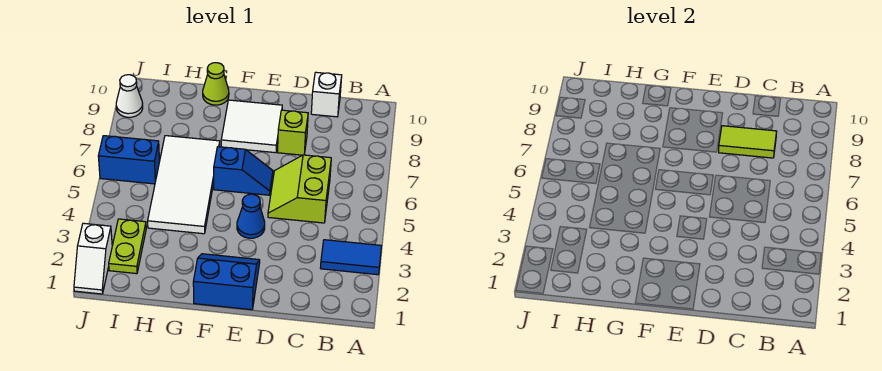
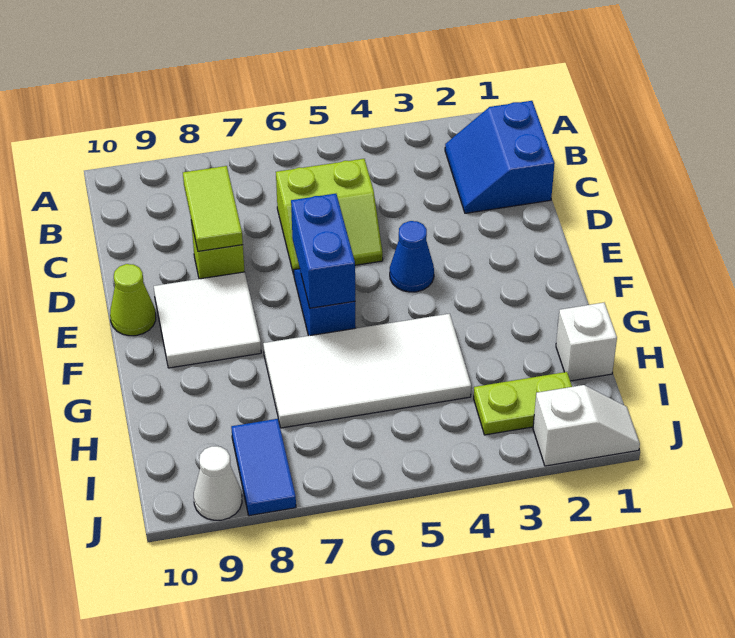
blue tile A3:B3 level 1 -> blue tile I8:J8 level 1
white brick C10 level 1 -> white brick H1 level 1
blue slope E1:F2 level 1 top 1 -> blue slope B1:C2 level 1 top 1
lime cone G10 level 1 -> lime cone E10 level 1
blue brick I6:J6 level 1 -> blue brick E6:F6 level 2

